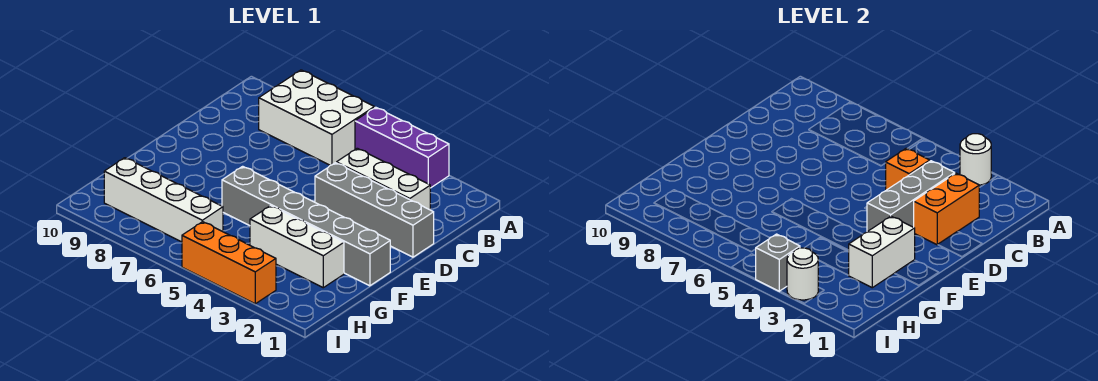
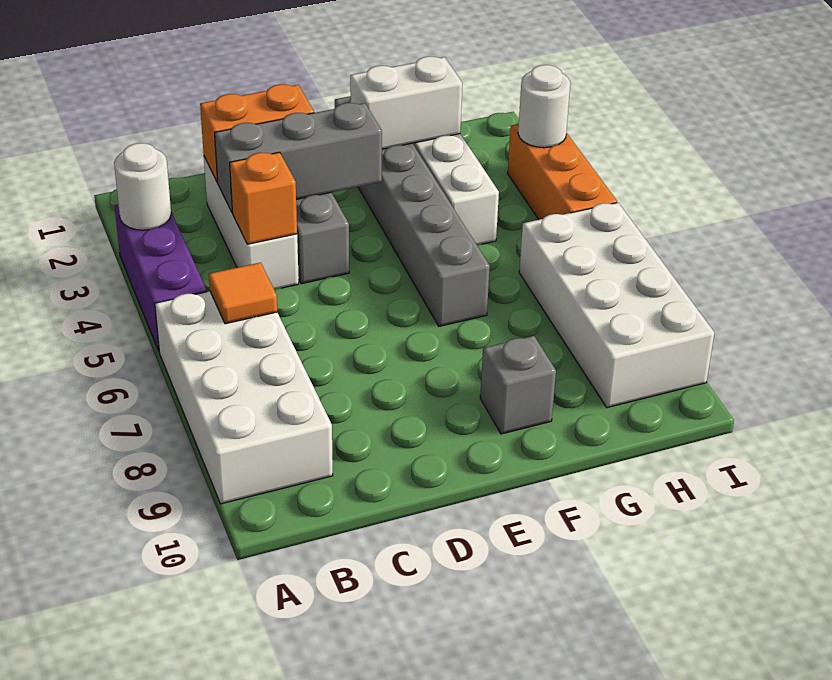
white brick A6:B8 level 1 -> white brick A6:B9 level 1
none -> orange tile B6 level 2
white brick H6:H9 level 1 -> white brick H6:I9 level 1
grey brick I4 level 2 -> grey brick F9 level 1

